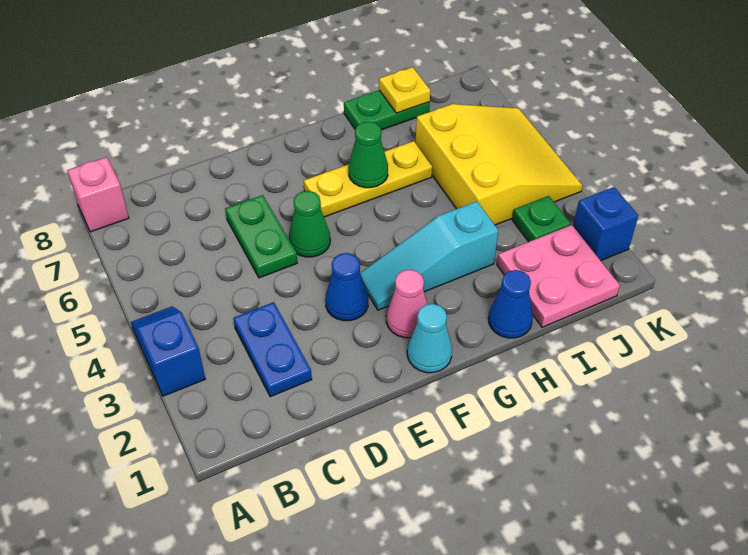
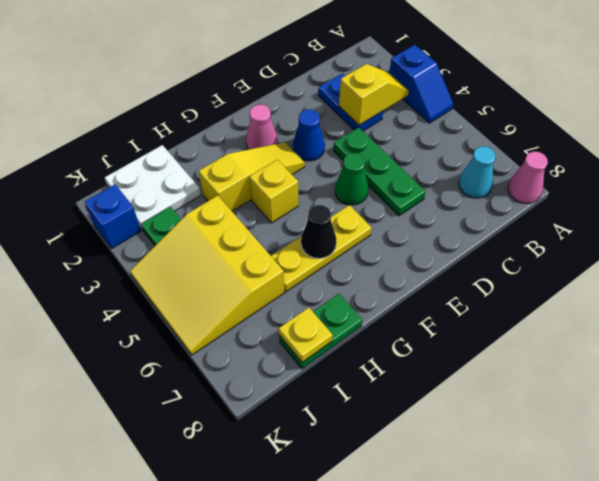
pink brick A8 level 1 -> pink cone A8 level 1
none -> yellow slope B3:C3 level 2 top C
green plate D5:D6 level 1 -> green plate D4:D6 level 1
cyan cone F1 level 1 -> cyan cone B7 level 1
cyan slope F3:H3 level 1 top H -> yellow slope F3:H3 level 1 top H
none -> yellow brick G4 level 1
green cone G6 level 2 -> black cone G6 level 2
blue cone H1 level 1 -> none
pink plate I1:J2 level 1 -> white plate I1:J2 level 1

